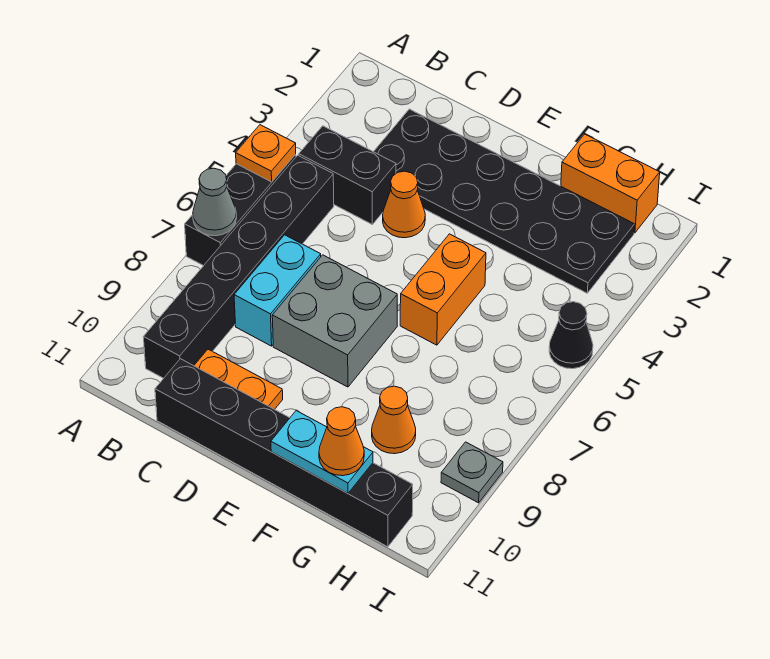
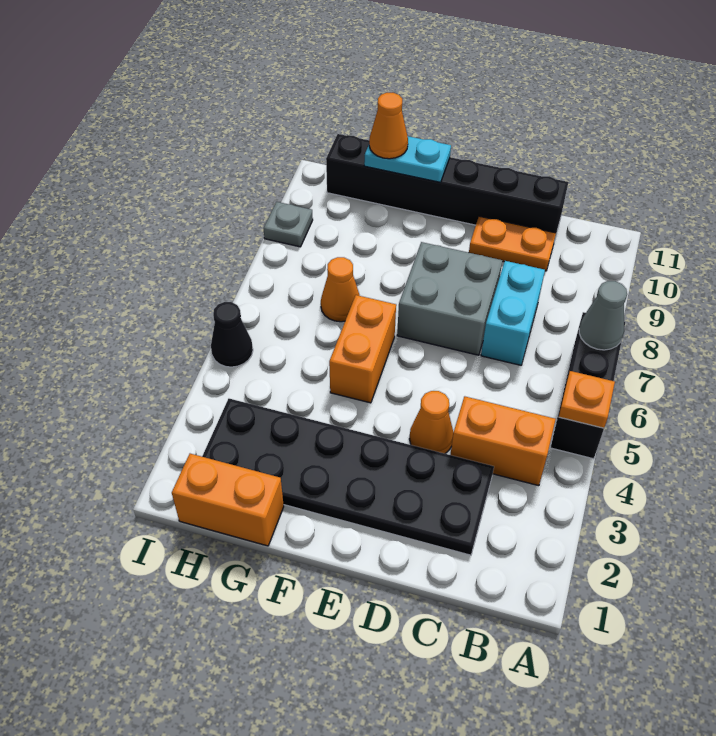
black brick B4:C4 level 1 -> orange brick B4:C4 level 1
black brick B5:B10 level 1 -> none
orange cone G9 level 1 -> orange cone G7 level 1

